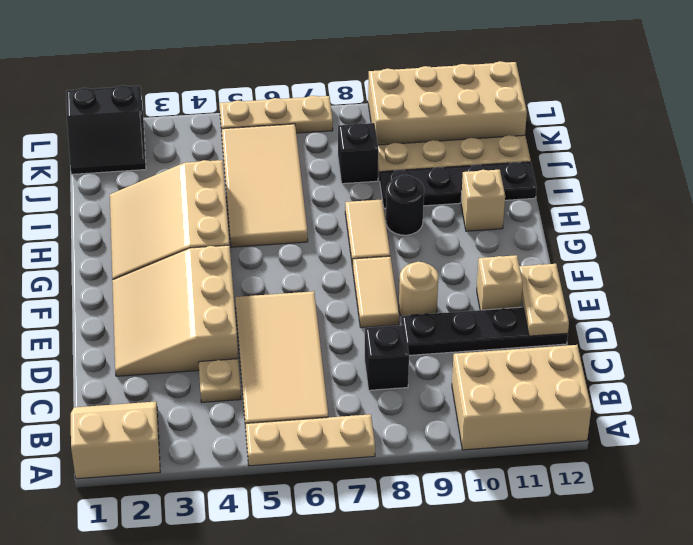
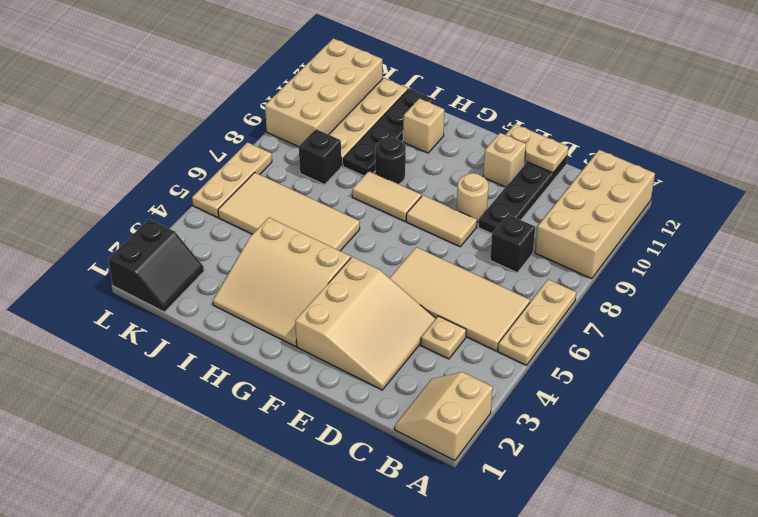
tan brick A10:B12 level 1 -> tan brick A9:B12 level 1
tan slope D2:F4 level 1 top 4 -> tan slope D2:F4 level 1 top F

